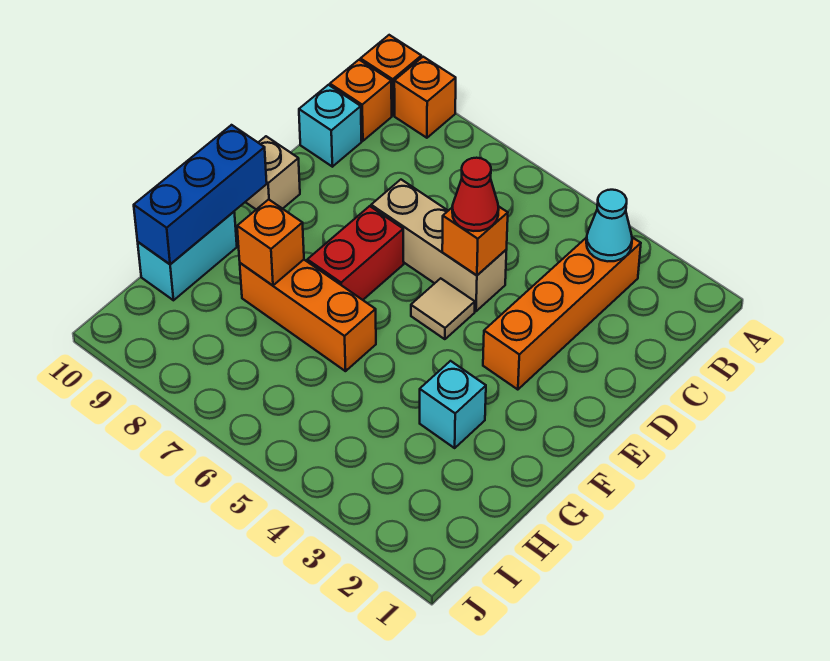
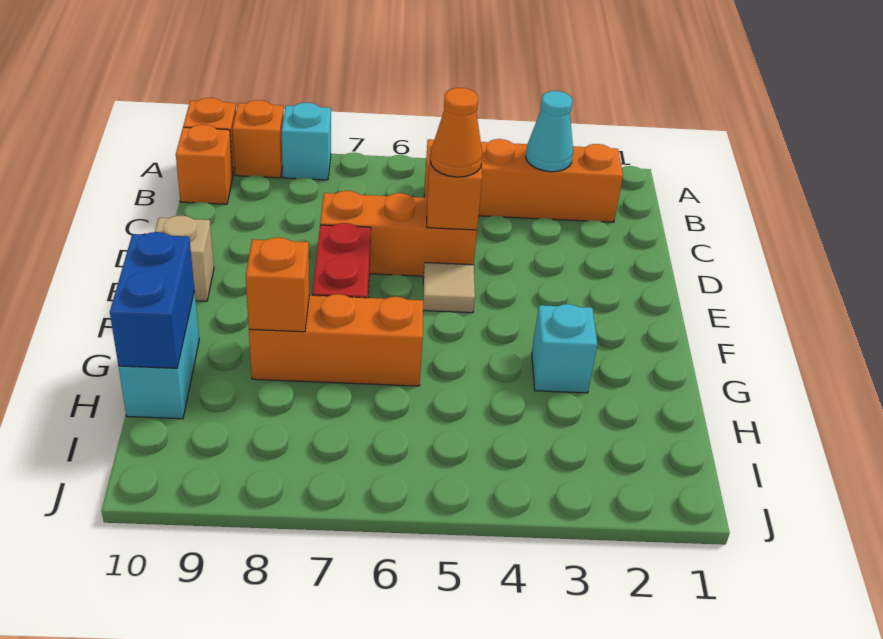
orange brick B3:E3 level 1 -> orange brick B2:B5 level 1
cyan brick C10 level 1 -> cyan brick A8 level 1
tan brick D5:D7 level 1 -> orange brick D5:D7 level 1
red cone D5 level 3 -> orange cone D5 level 3
blue brick F10:H10 level 2 -> blue brick G10:H10 level 2

